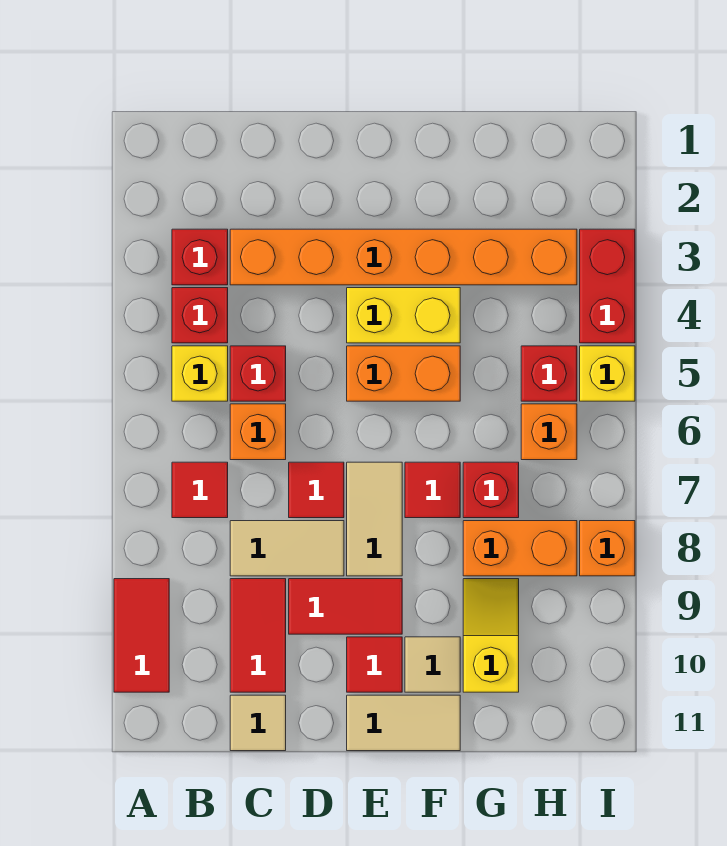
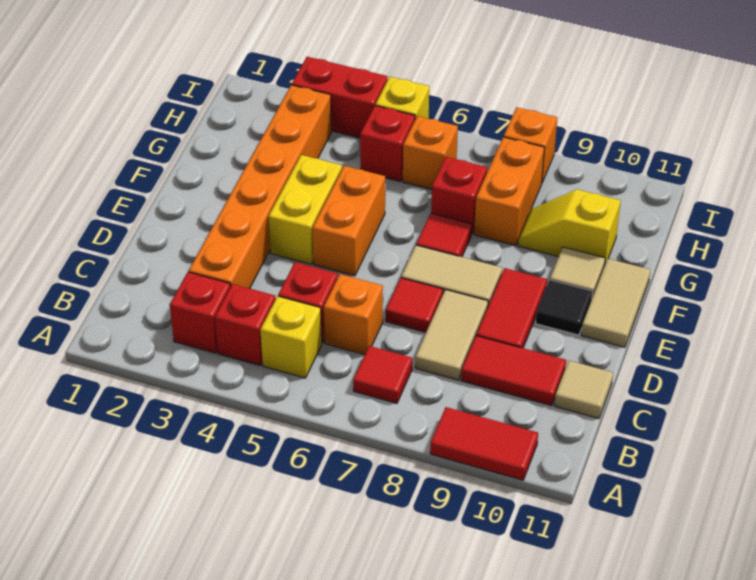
red tile E10 level 1 -> black tile E10 level 1

